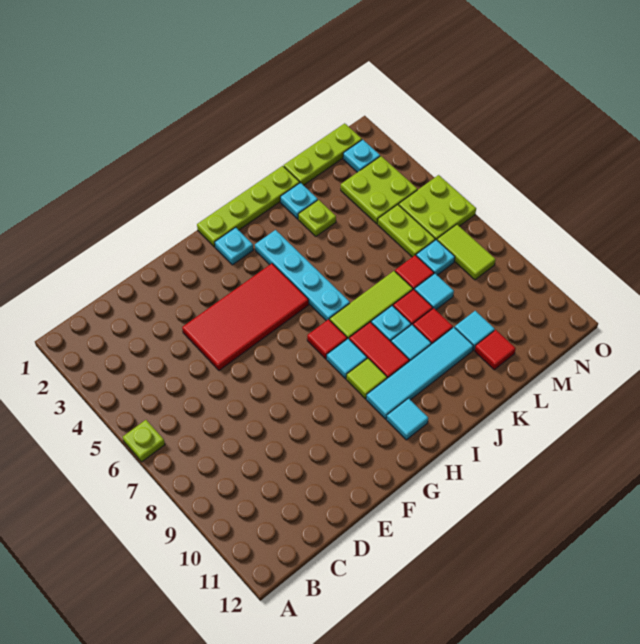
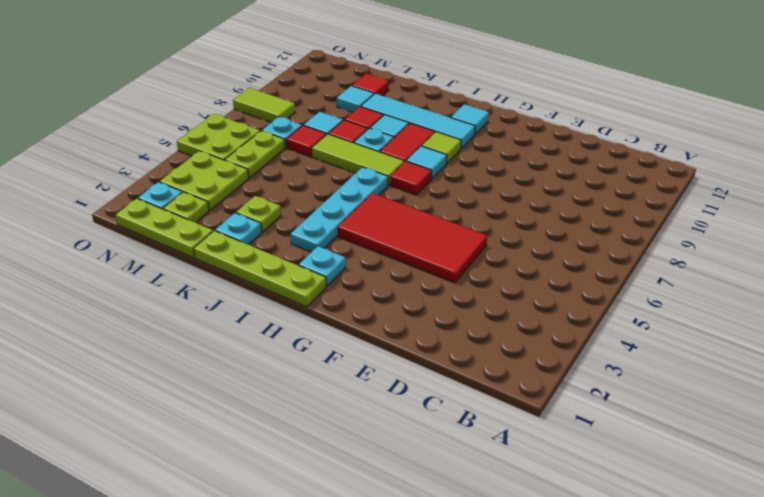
lime plate A6 level 1 -> lime plate M2 level 1
lime tile N7:N8 level 1 -> lime tile N8:O8 level 1

